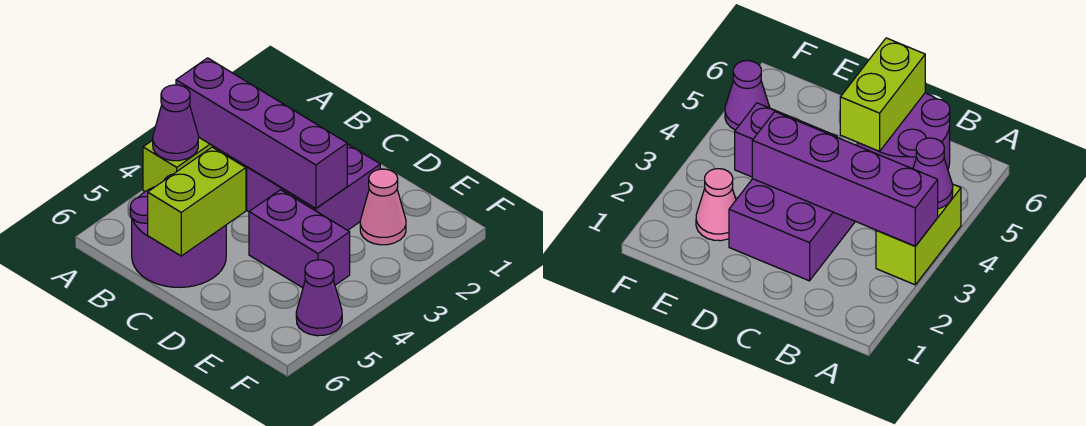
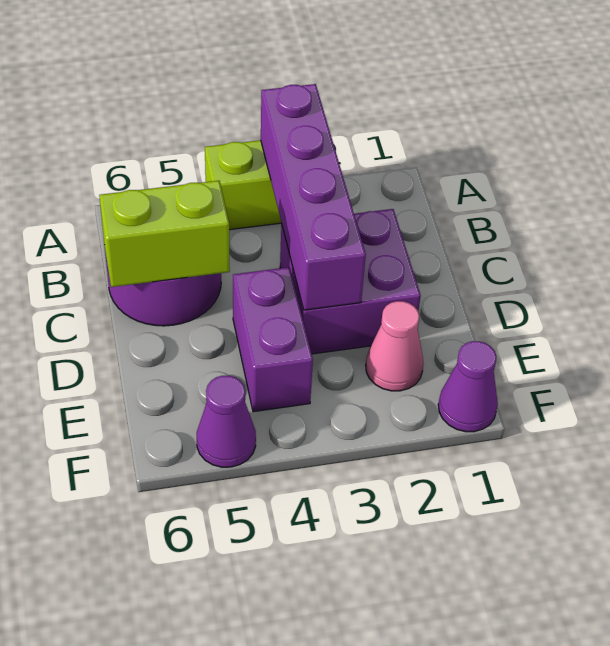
purple cone A4 level 2 -> purple cone F1 level 1

